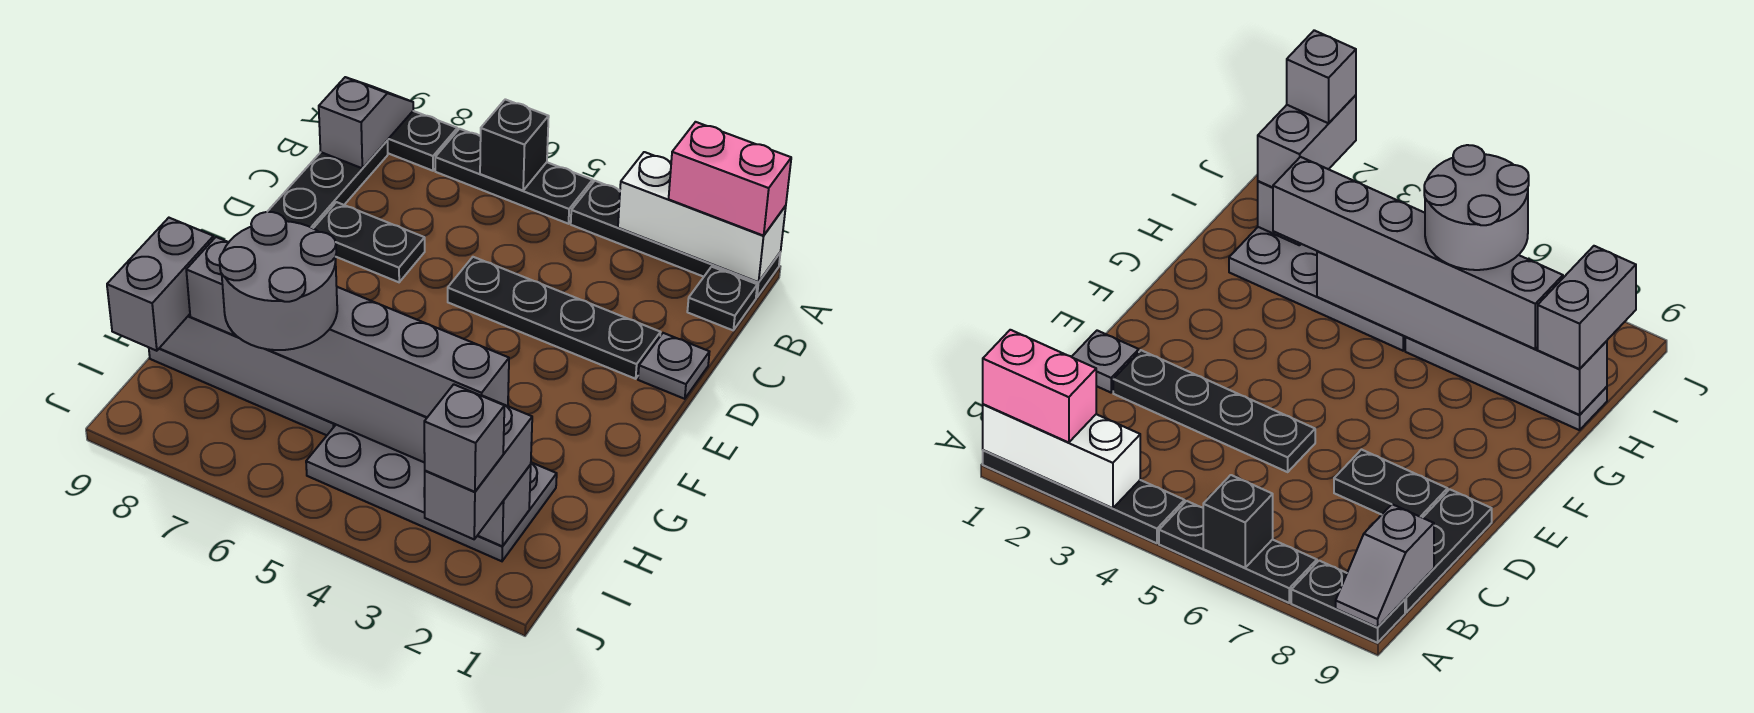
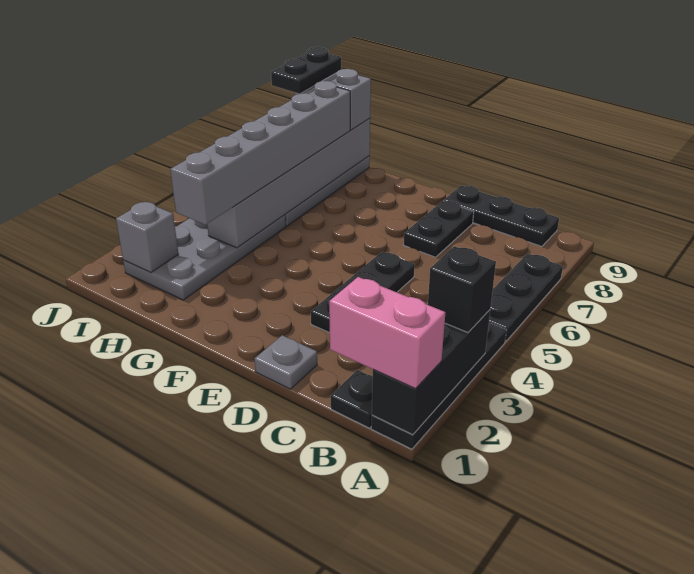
white brick A1:A3 level 2 -> black brick A1:A3 level 2
pink brick A1:A2 level 3 -> pink brick A1:B1 level 3
black brick A6 level 2 -> black brick A3 level 3
black plate A8:A9 level 1 -> black plate I8:I9 level 4
grey slope A9:B9 level 2 top B -> none
black plate D2:D5 level 1 -> black plate D3:D5 level 1
grey round brick H6:I7 level 4 -> none
grey brick I2:J2 level 3 -> none
grey brick J2 level 4 -> none

